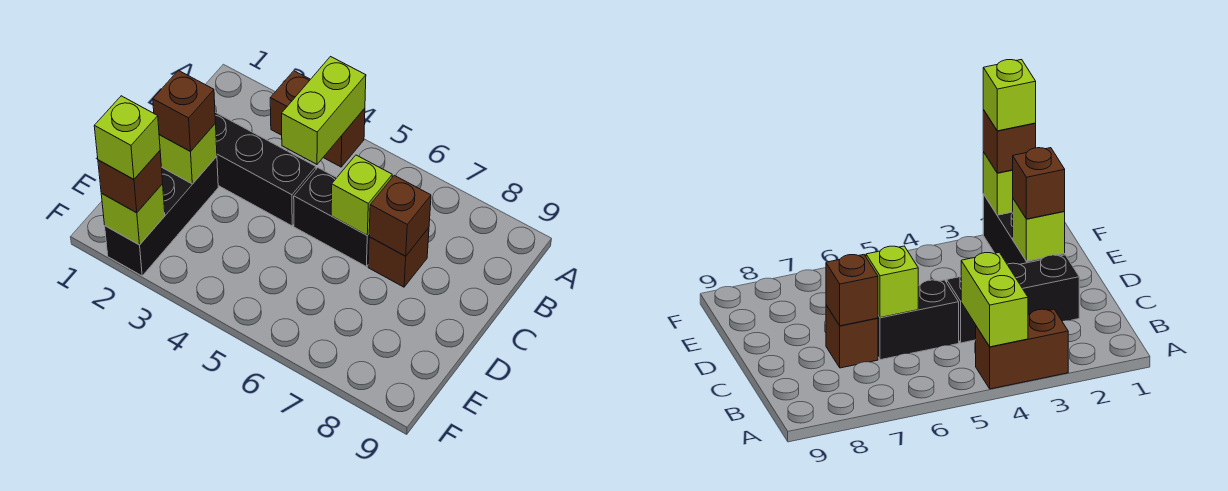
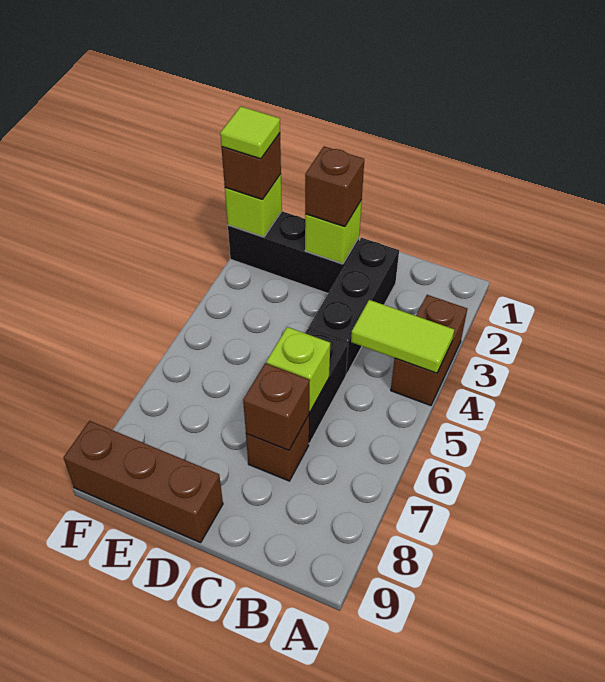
lime brick A4:B4 level 2 -> lime tile A4:B4 level 2
none -> brown brick D9:F9 level 1
lime brick F2 level 4 -> lime tile F2 level 4

